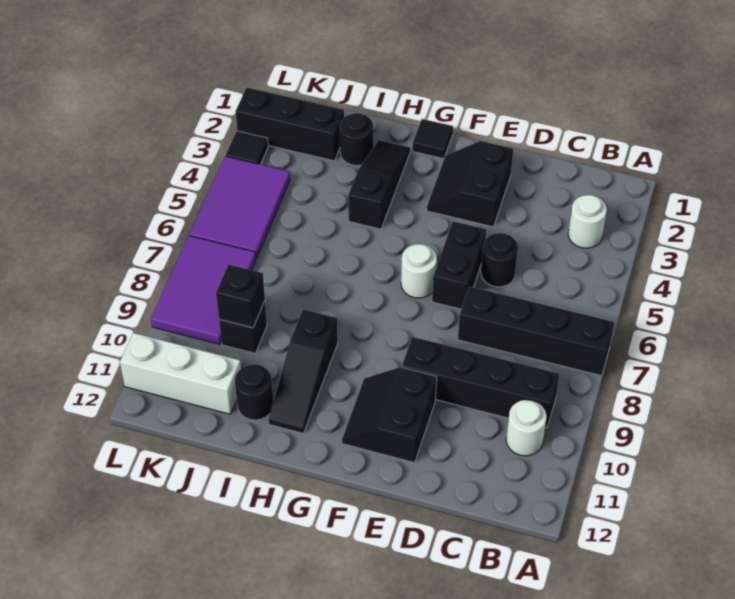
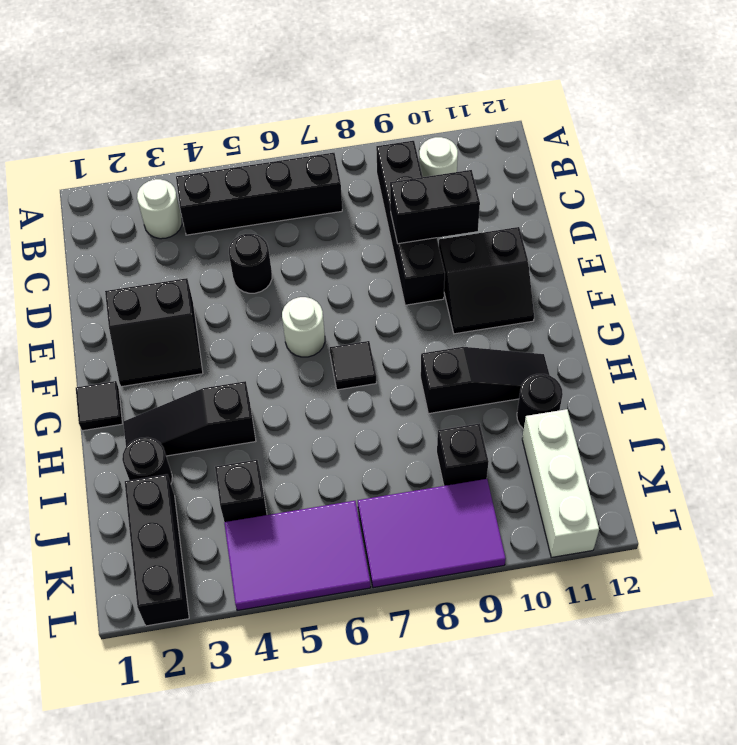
black brick A7:D7 level 1 -> black brick B4:B7 level 1
black brick E5:E6 level 1 -> black brick D9:D10 level 2
black brick J9 level 2 -> black brick J4 level 1
black tile L3 level 1 -> black tile G7 level 1

